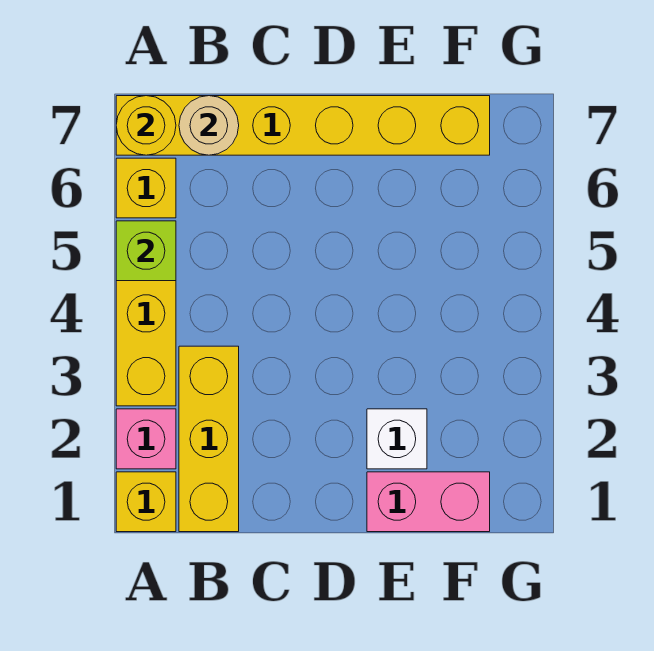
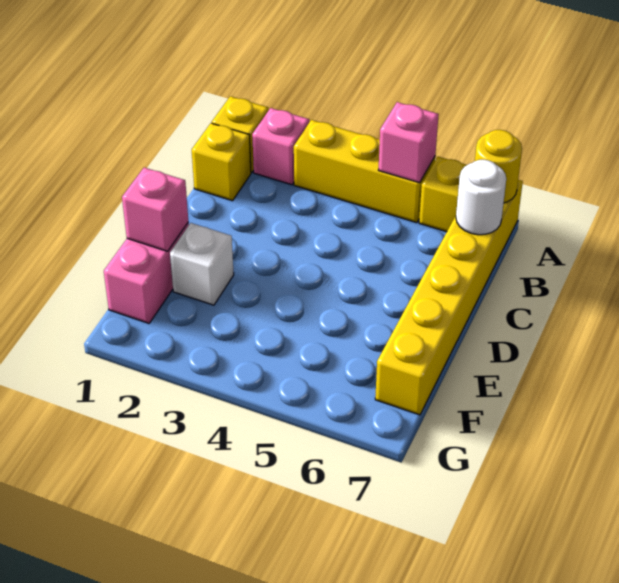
lime brick A5 level 2 -> pink brick A5 level 2
yellow brick B1:B3 level 1 -> yellow brick B1 level 1
tan round brick B7 level 2 -> white round brick B7 level 2
none -> pink brick E1 level 2

